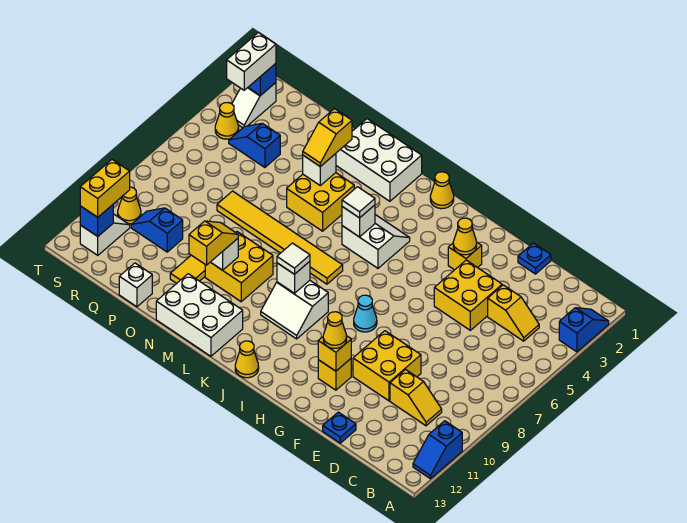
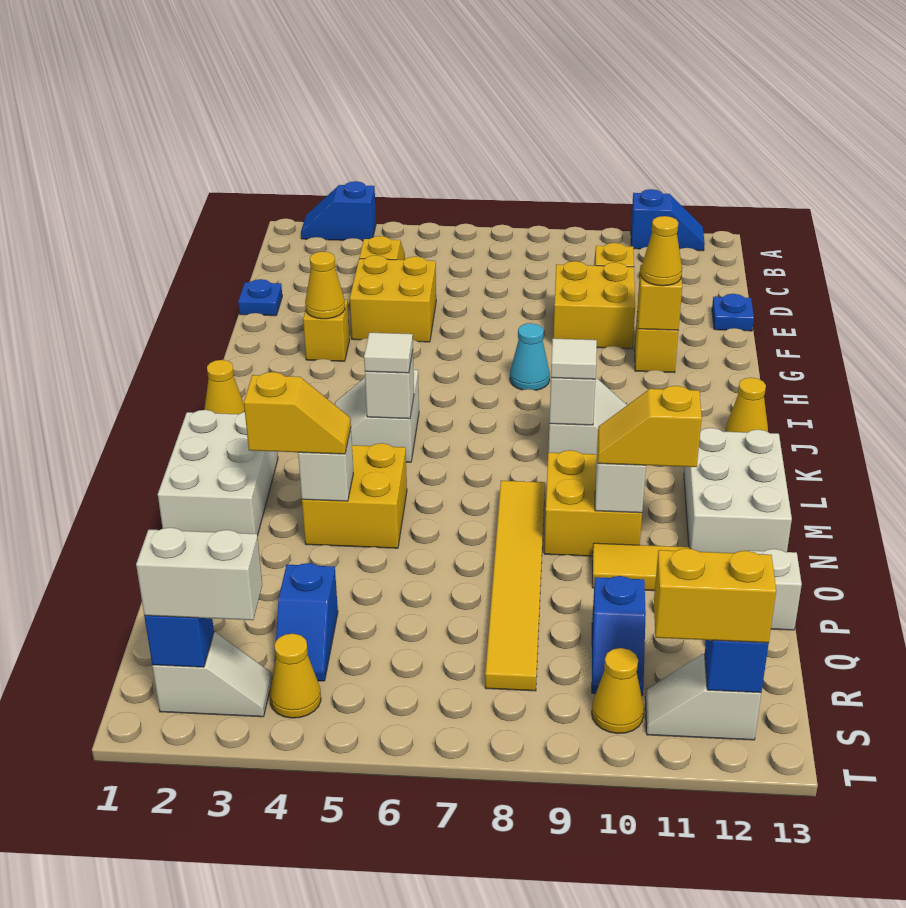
yellow tile K7:P7 level 1 -> yellow tile M8:R8 level 1

